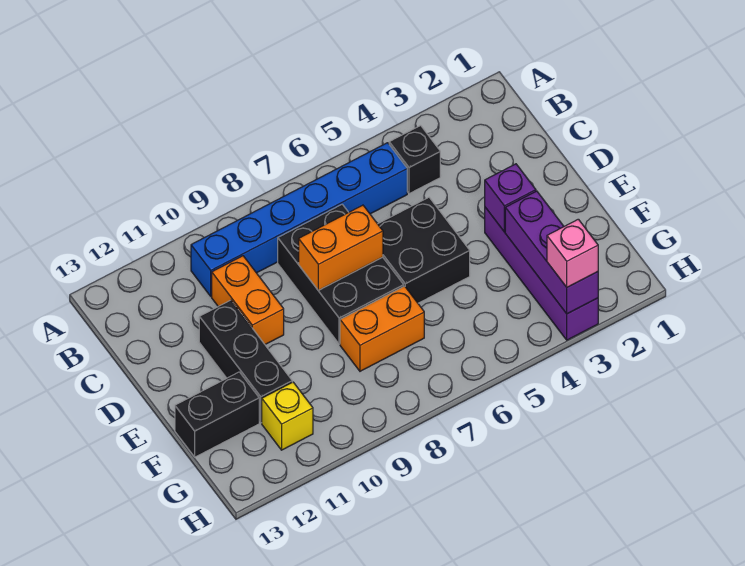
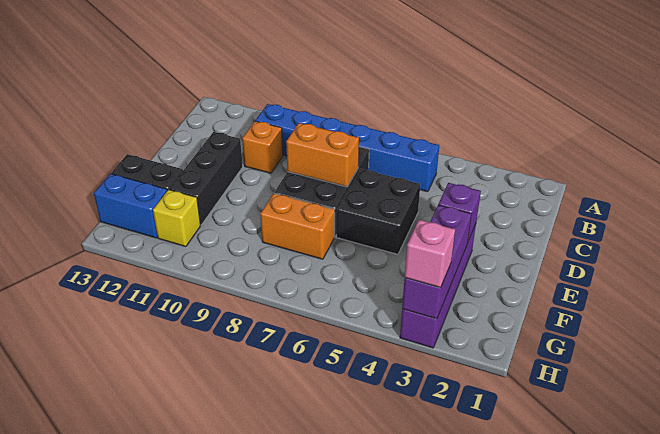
black brick B4 level 1 -> none
orange brick C10:D10 level 1 -> orange brick C10 level 1
none -> blue brick G12:G13 level 1

